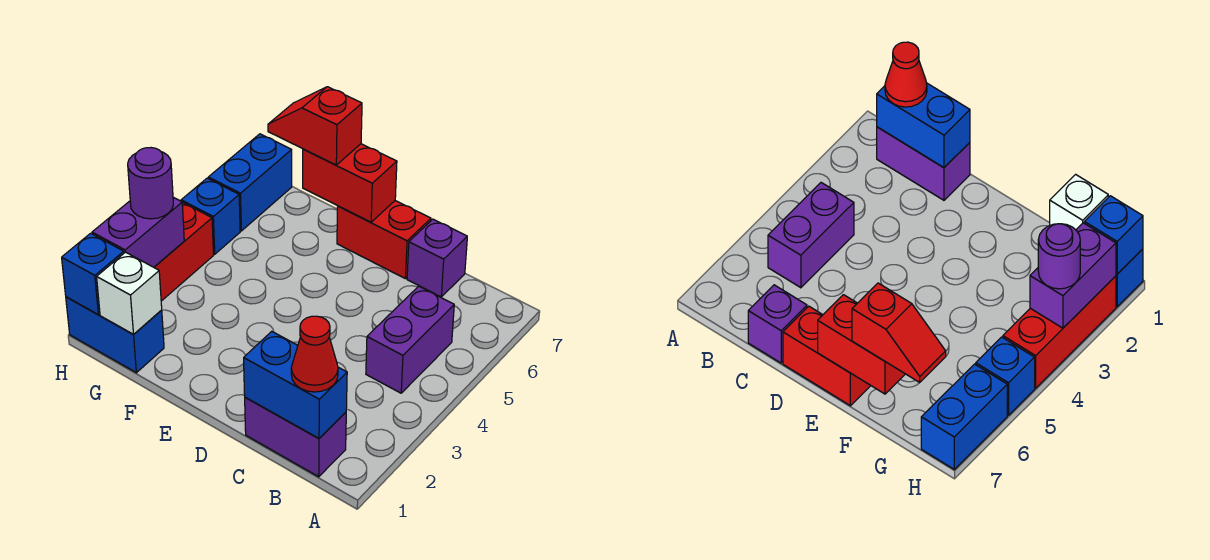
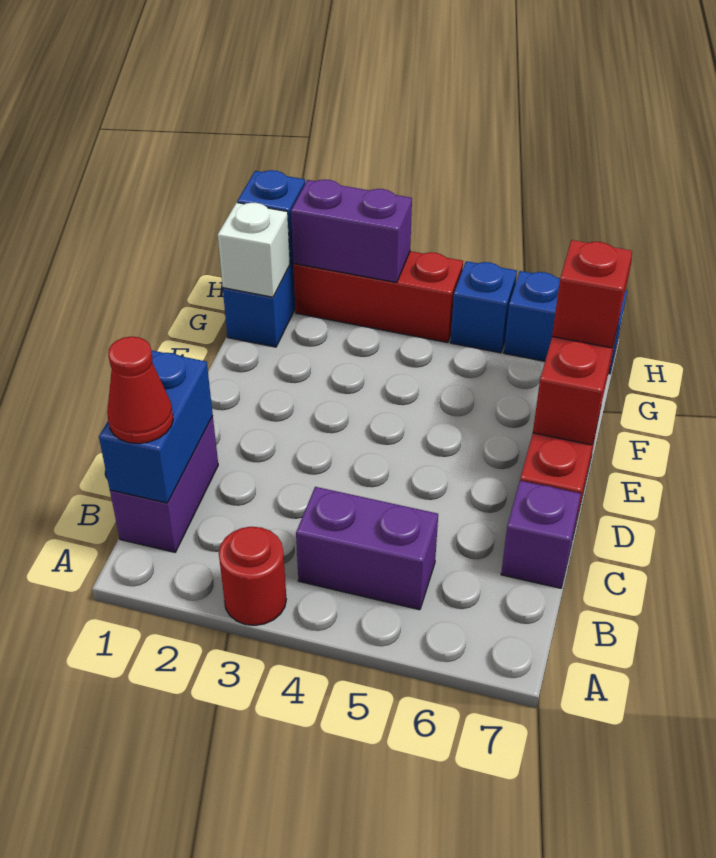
none -> red round brick A3 level 1
purple round brick H3 level 3 -> none

